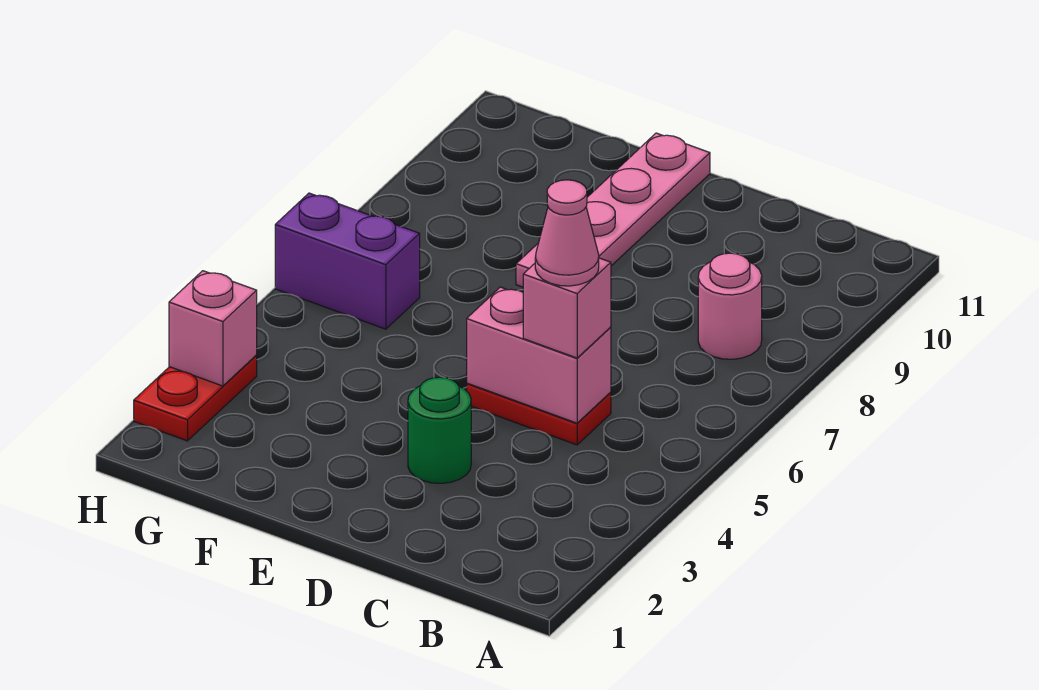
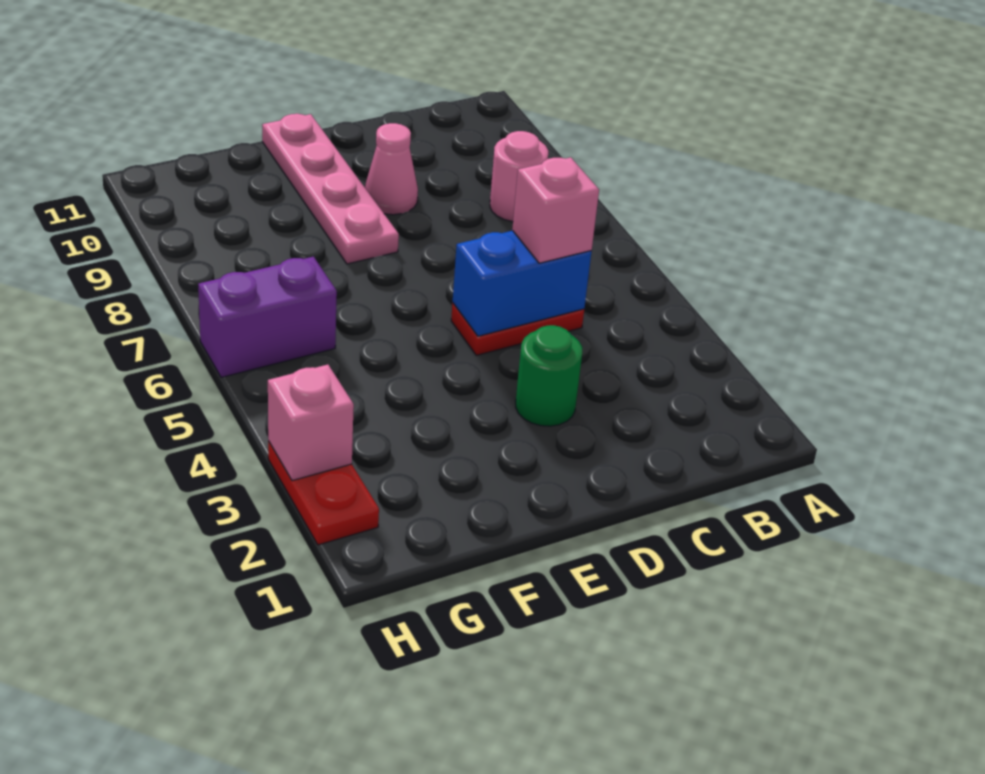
pink brick C5:D5 level 2 -> blue brick C5:D5 level 2
pink cone C5 level 4 -> pink cone D9 level 1

